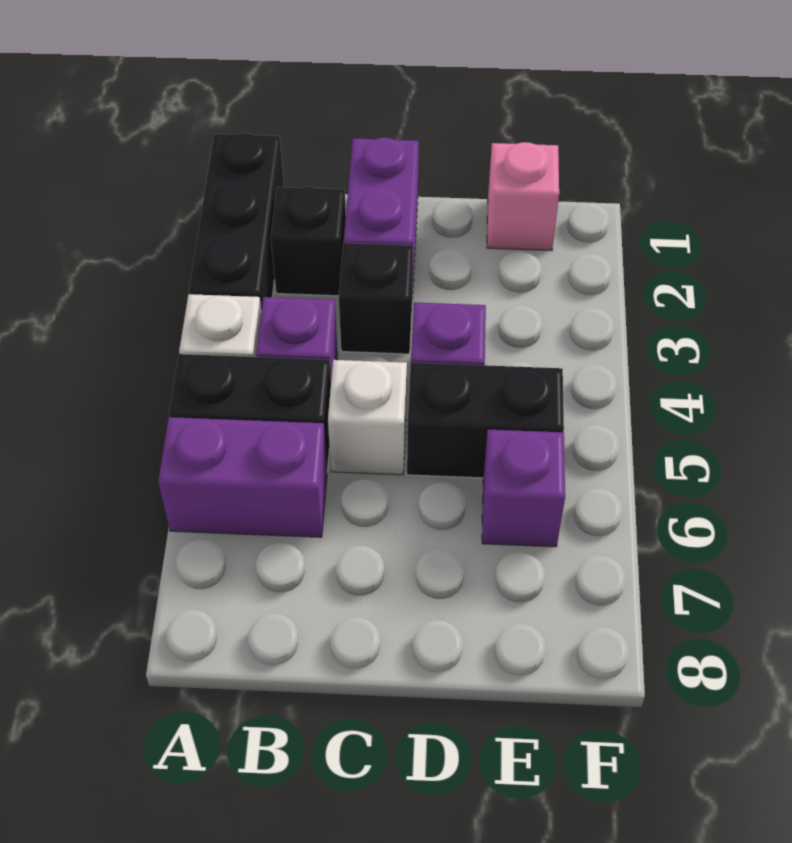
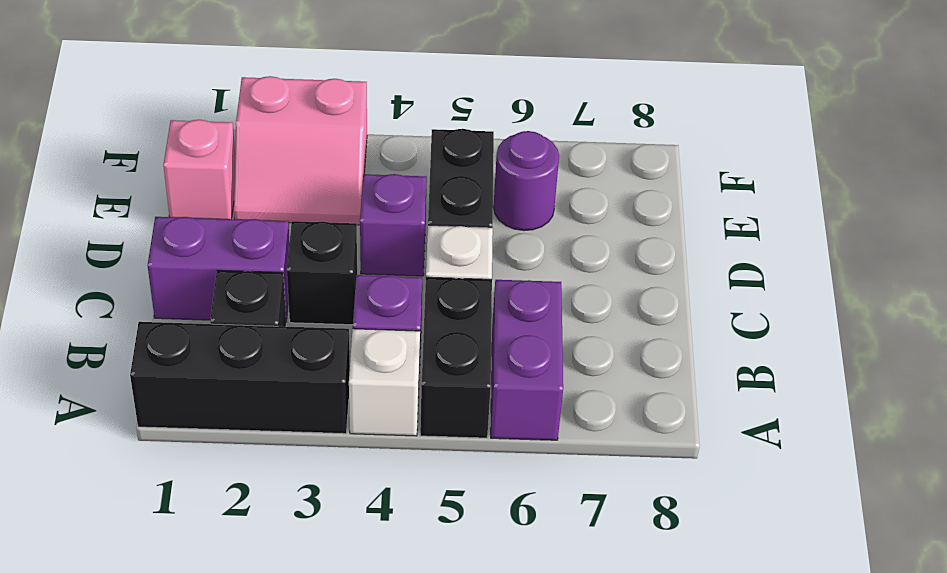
none -> pink slope E2:F3 level 1 top F
purple brick E6 level 1 -> purple round brick E6 level 1

